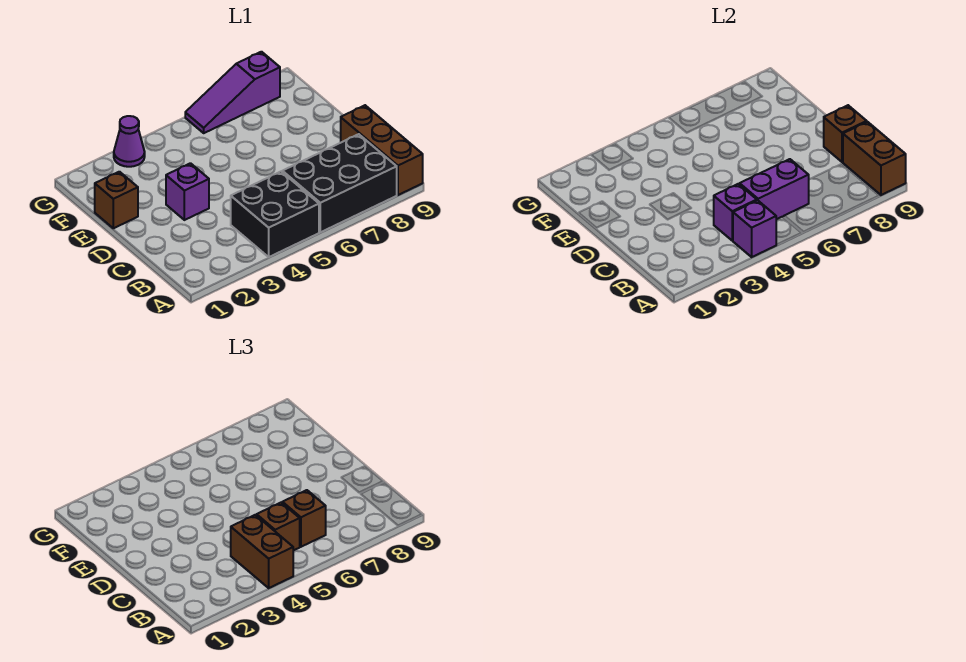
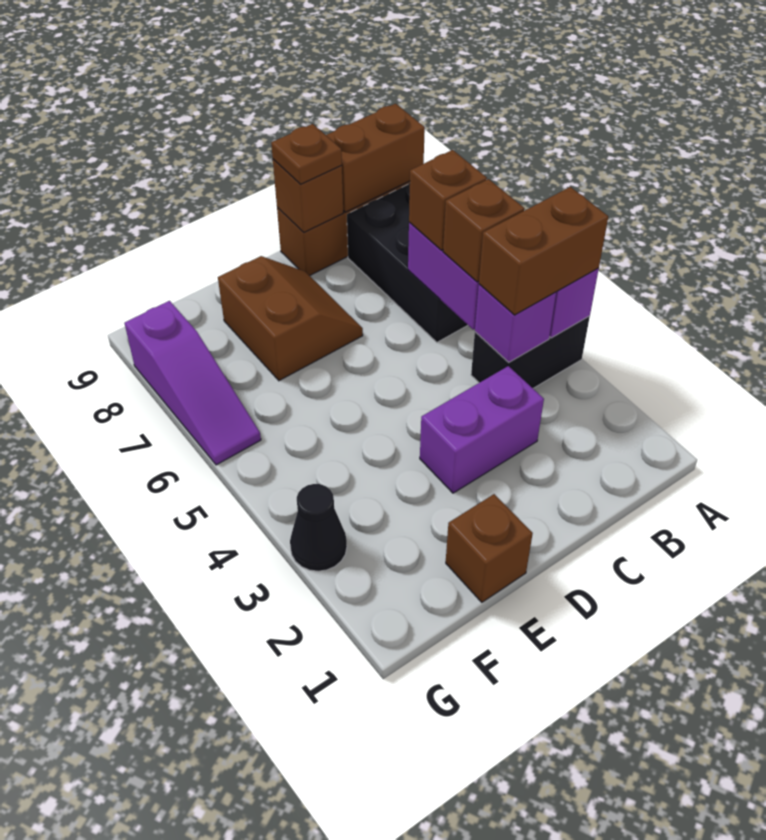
black brick A4:B5 level 1 -> black brick A4:B4 level 1
none -> brown plate C9 level 3
purple brick D3 level 1 -> purple brick C3:D3 level 1
none -> brown slope D7:E8 level 1 top E
purple cone G3 level 1 -> black cone G3 level 1

